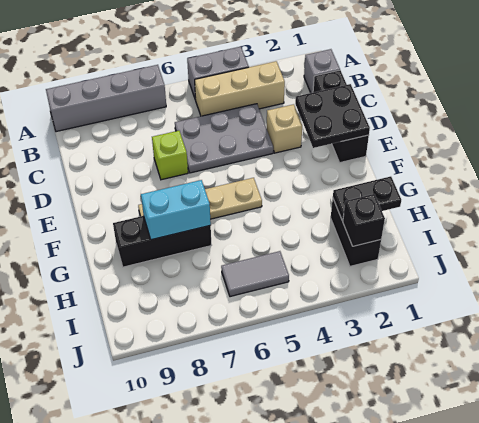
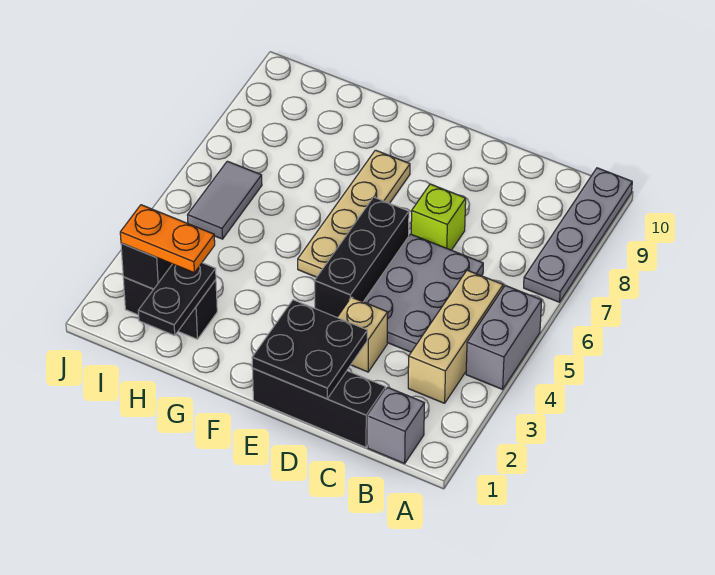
grey brick A7:A10 level 1 -> grey plate A7:A10 level 1
black brick G7:G9 level 1 -> black brick E4:E6 level 1
cyan brick G7:G8 level 2 -> none
none -> orange plate H2:I2 level 3

